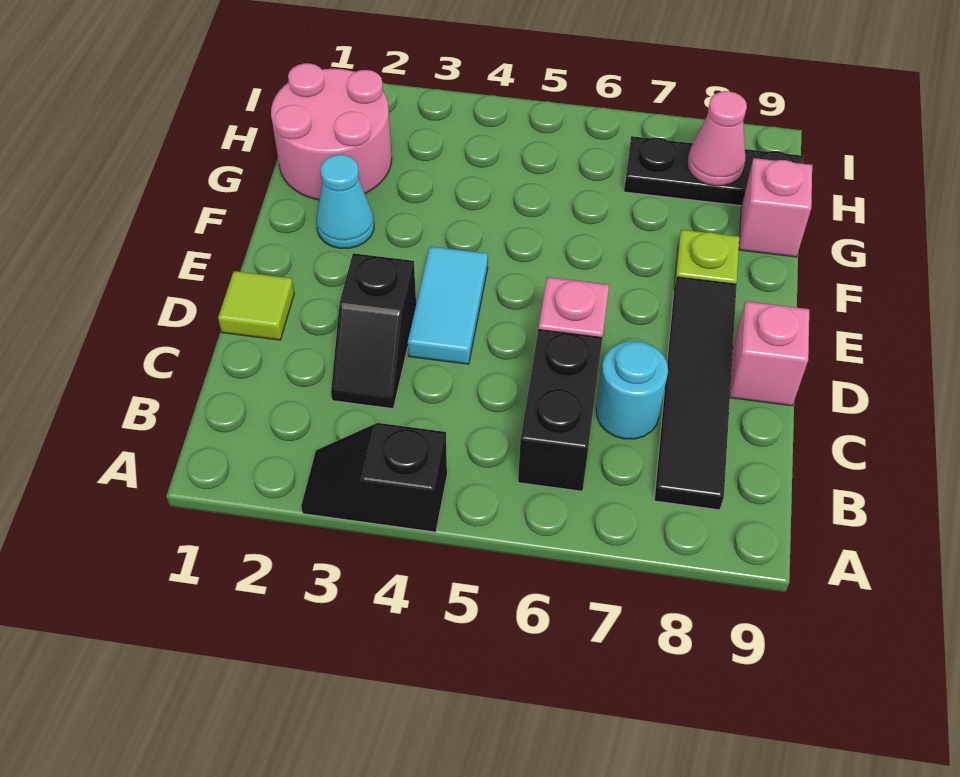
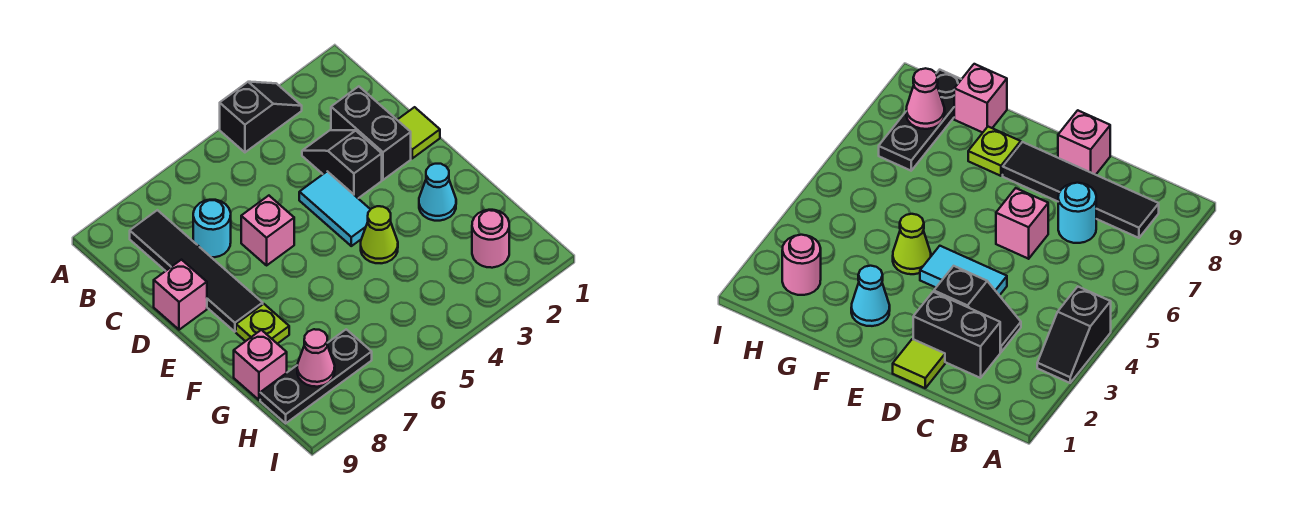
black brick B6:C6 level 1 -> black brick C2:D2 level 1
none -> lime cone F4 level 1
pink round brick G1:H2 level 1 -> pink round brick H2 level 1

